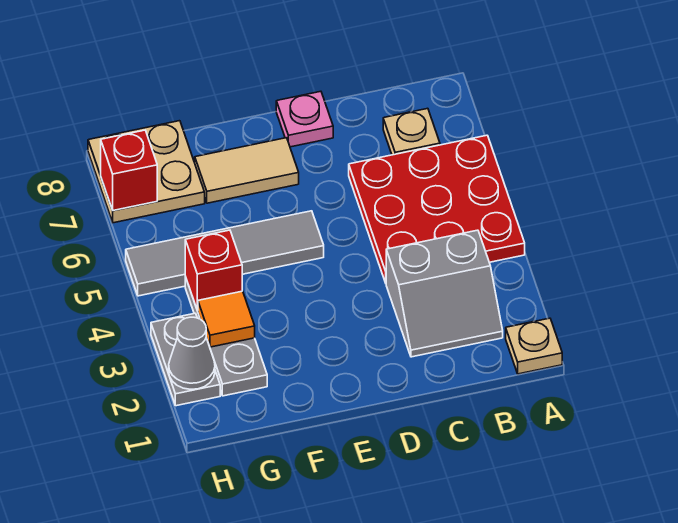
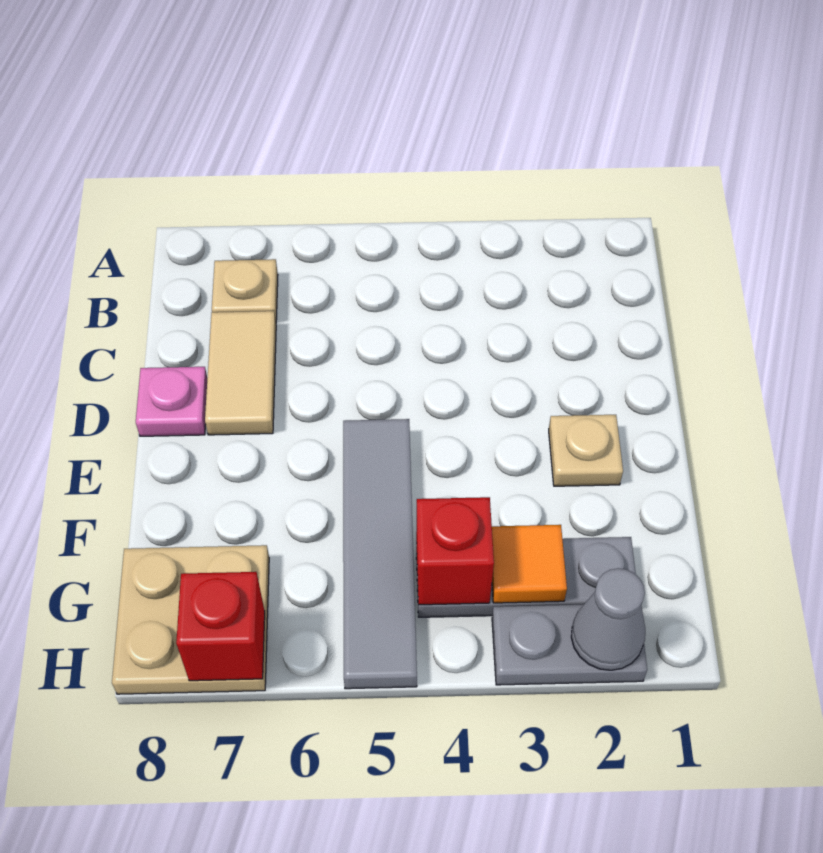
tan plate A1 level 1 -> tan plate E2 level 1
red plate A4:C6 level 1 -> none
grey slope B2:C3 level 1 top 3 -> none
tan tile E7:F7 level 1 -> tan tile C7:D7 level 1

